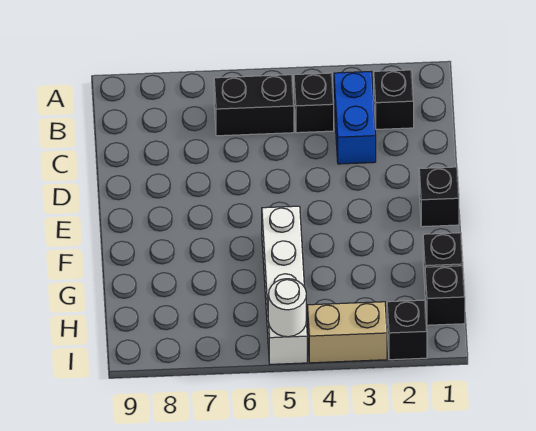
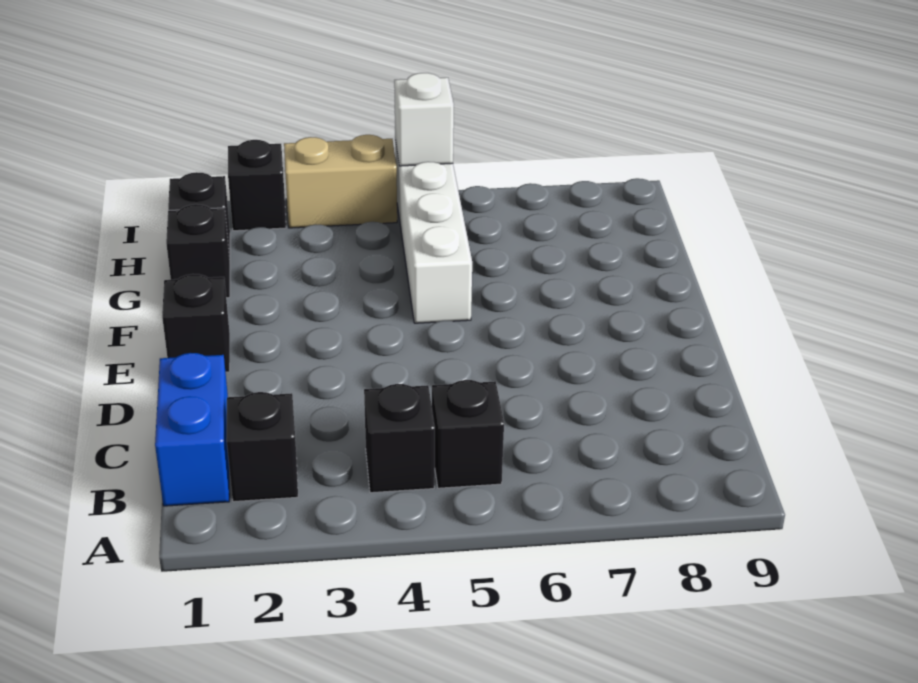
blue brick B3:C3 level 1 -> blue brick B1:C1 level 1
black brick B5:B6 level 1 -> black brick B5 level 1
white round brick I5 level 2 -> white brick I5 level 2

